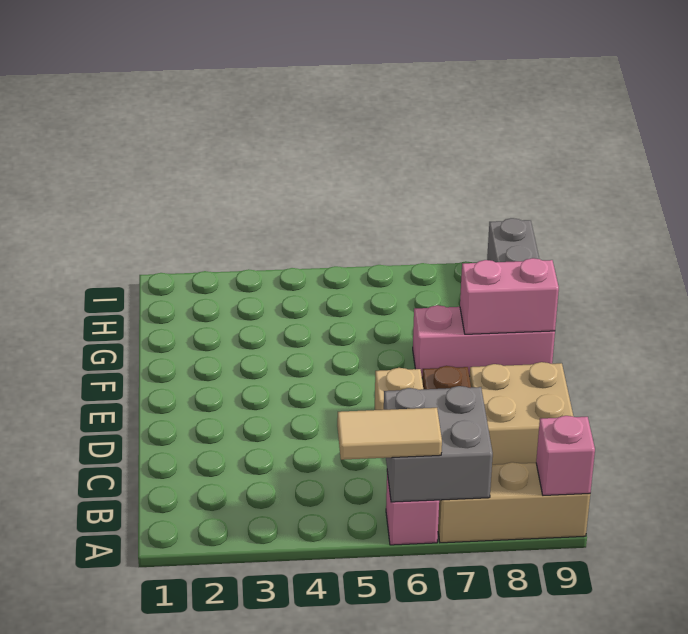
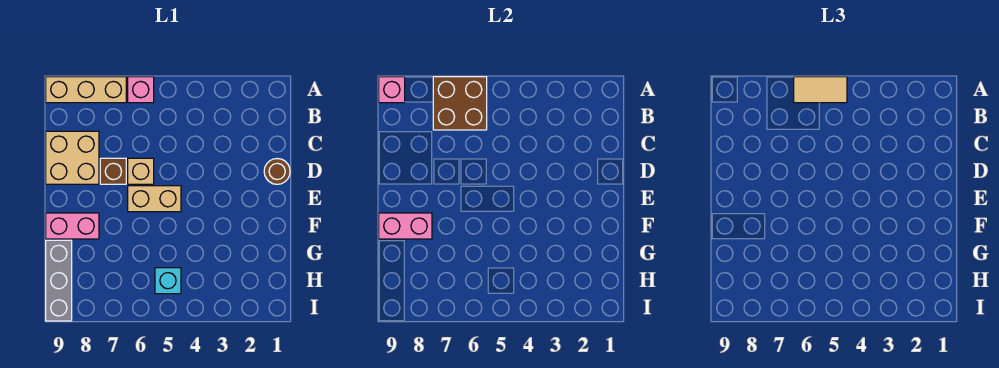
grey brick A6:B7 level 2 -> brown brick A6:B7 level 2
none -> brown round brick D1 level 1
none -> tan brick E5:E6 level 1
pink brick F7:F9 level 1 -> pink brick F8:F9 level 1
none -> cyan brick H5 level 1

